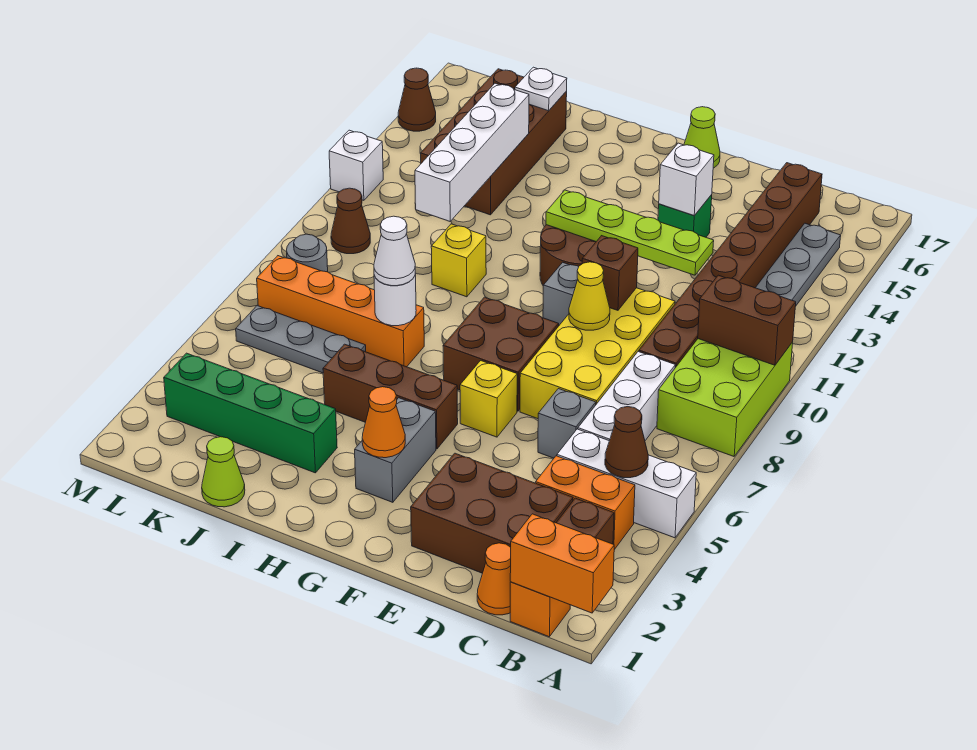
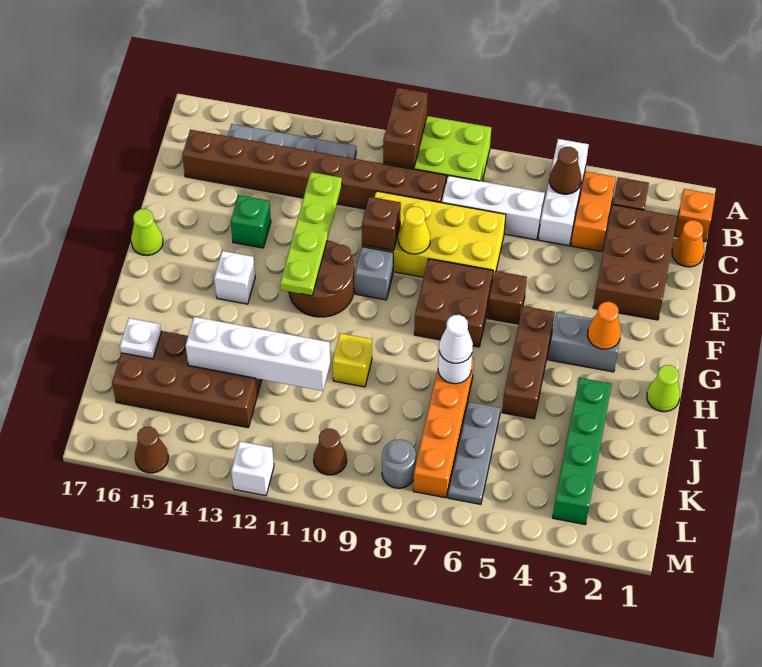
orange brick A1:B1 level 2 -> none
grey brick D6 level 1 -> none
white brick E14 level 2 -> white brick G14 level 1
yellow brick F6 level 1 -> brown brick F6 level 1
lime cone J1 level 1 -> lime cone H1 level 1

